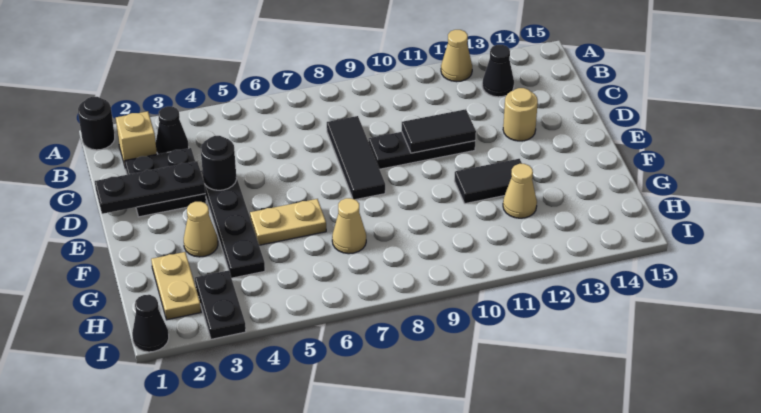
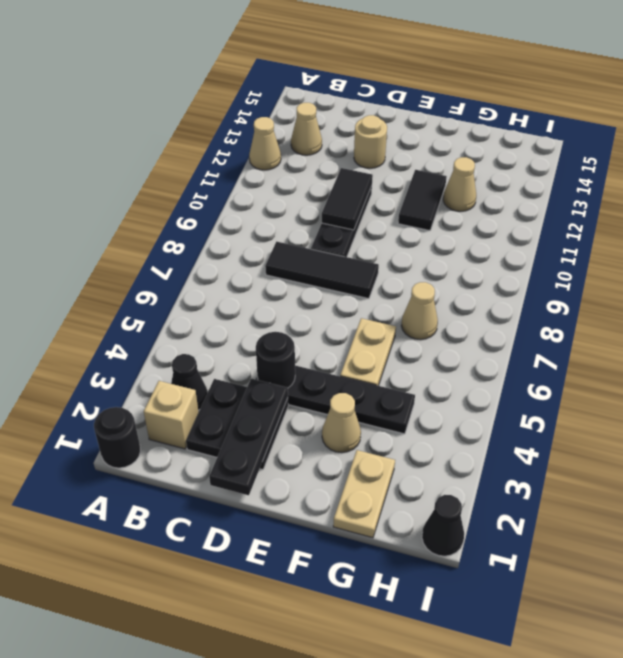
black cone B13 level 1 -> tan cone B13 level 1
tan plate G2:H2 level 1 -> tan plate G1:G2 level 1
black plate H3:I3 level 1 -> none

